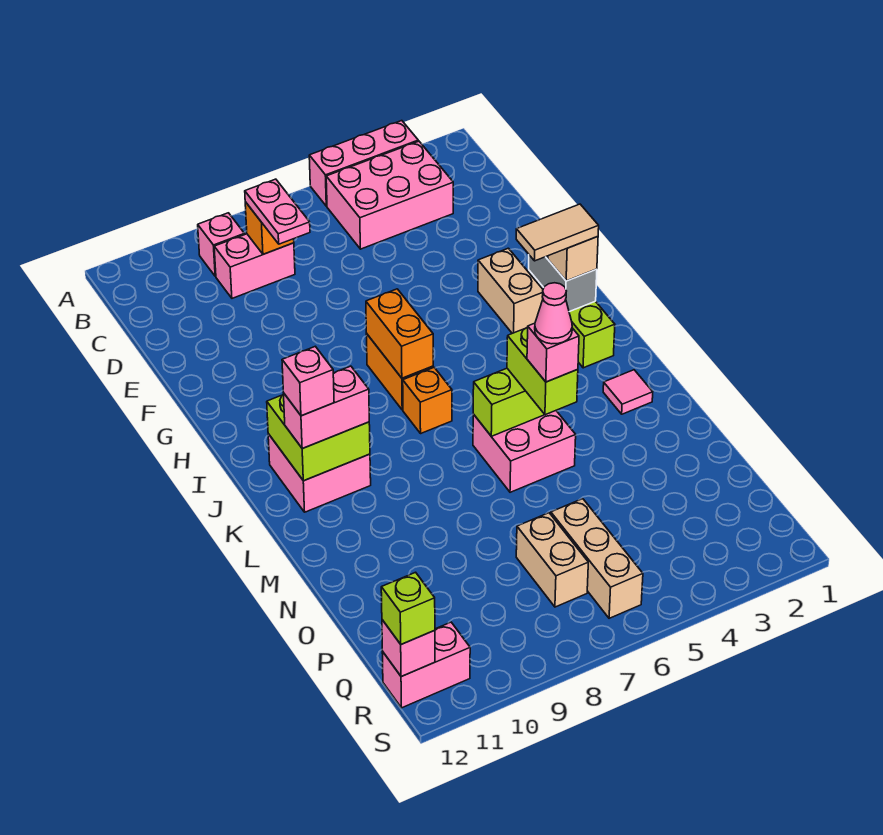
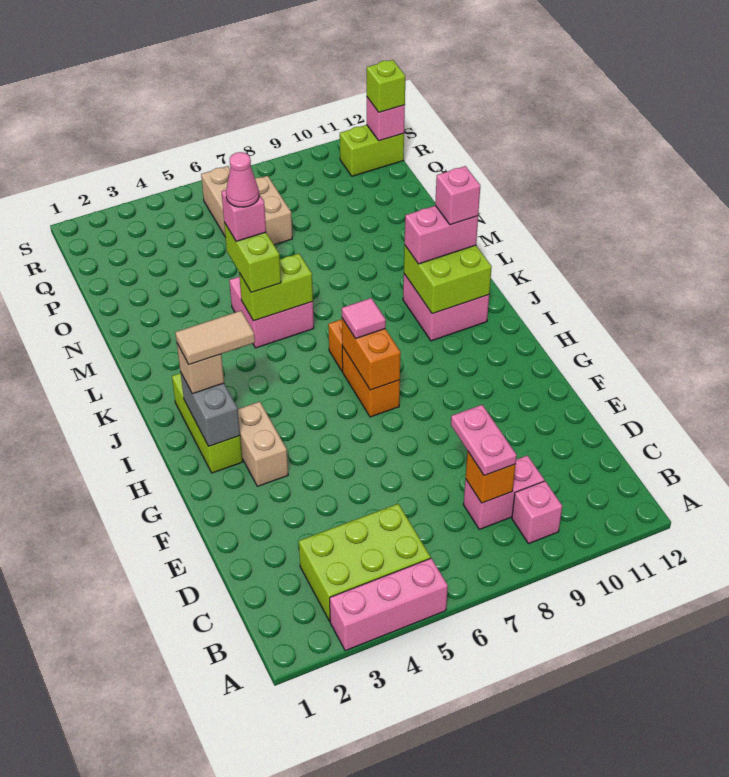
pink brick B3:C5 level 1 -> lime brick B3:C5 level 1
pink tile L2 level 1 -> pink tile I7 level 3
pink brick R11:R12 level 1 -> lime brick R11:R12 level 1

